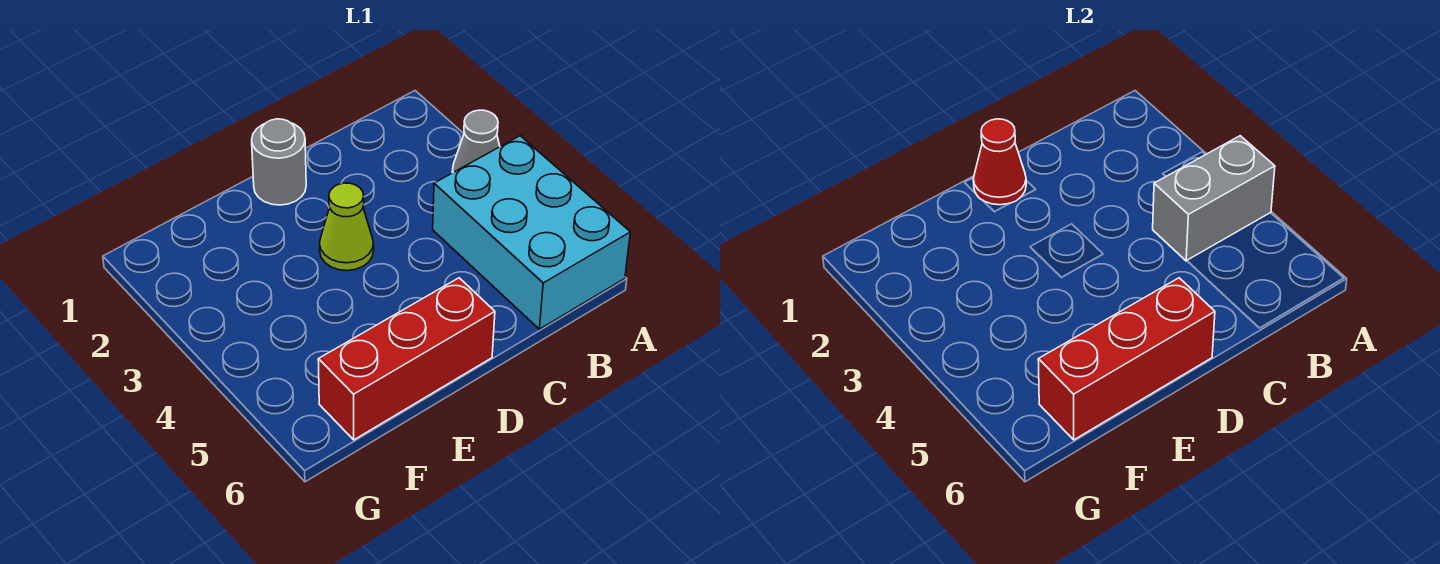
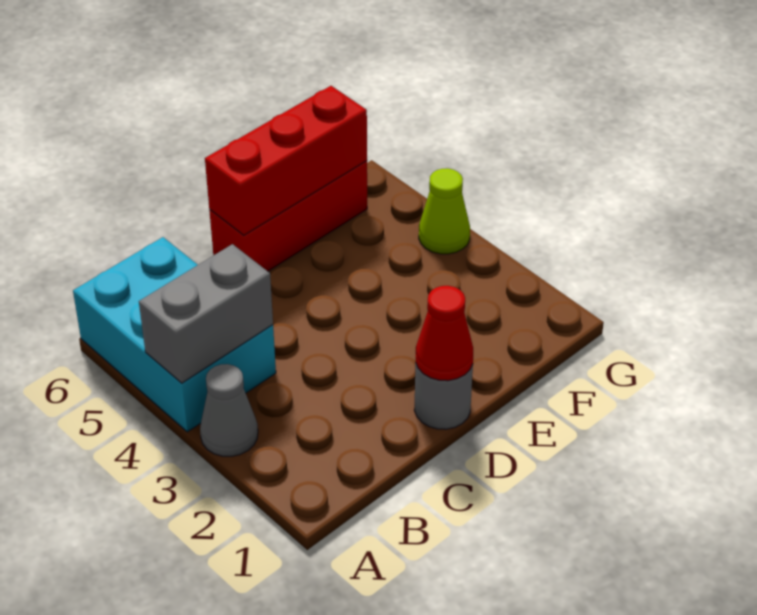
lime cone D3 level 1 -> lime cone G4 level 1

